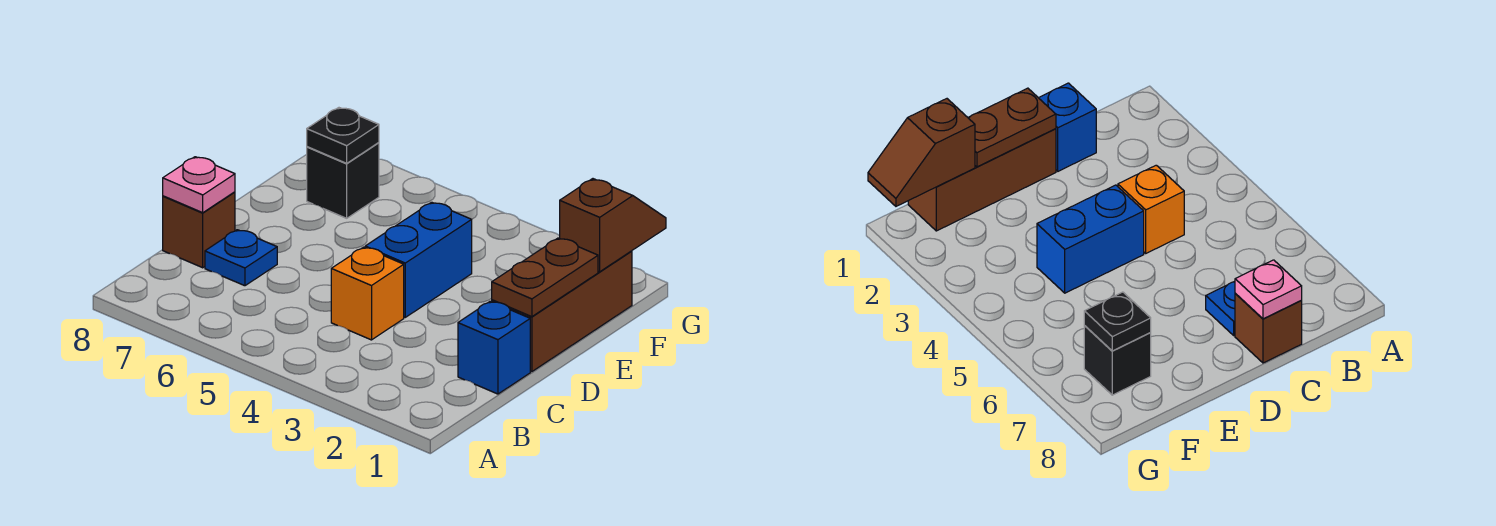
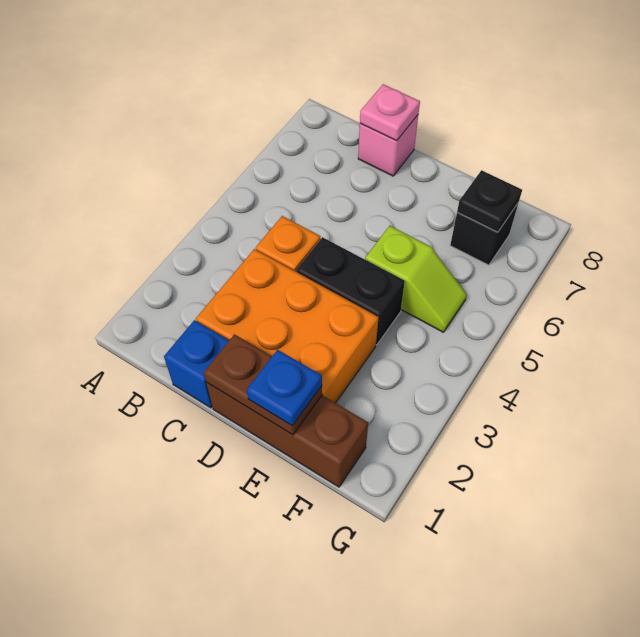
none -> orange brick C2:E3 level 1
blue plate C7 level 1 -> blue plate E1 level 3
brown brick C8 level 1 -> pink brick C8 level 1
blue brick D4:E4 level 1 -> black brick D4:E4 level 1
none -> lime slope E5:F5 level 1 top E
brown slope F1:G1 level 2 top F -> none

